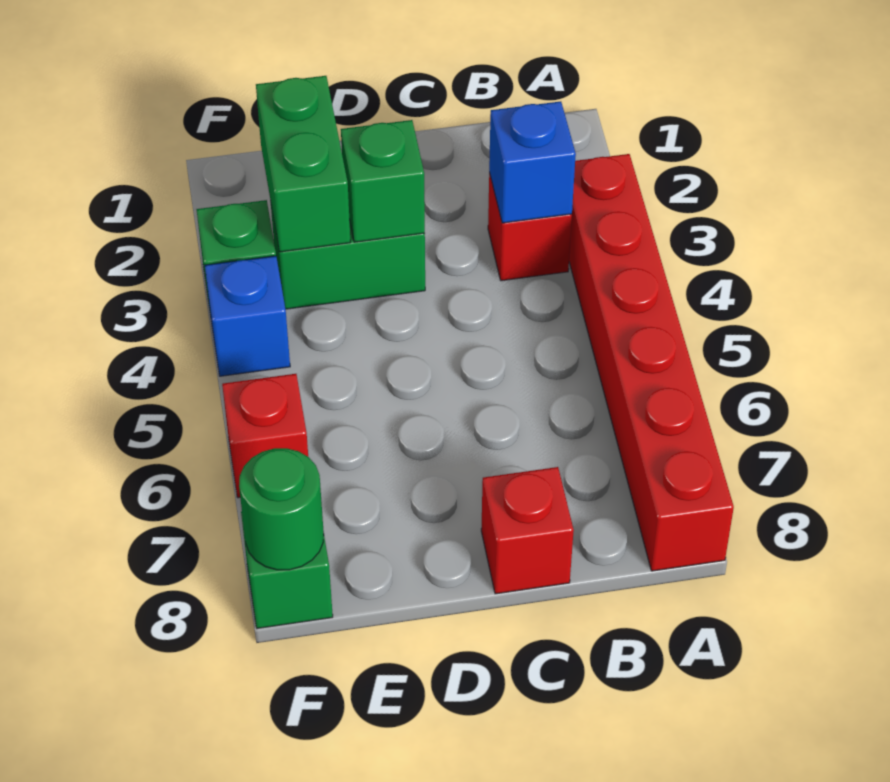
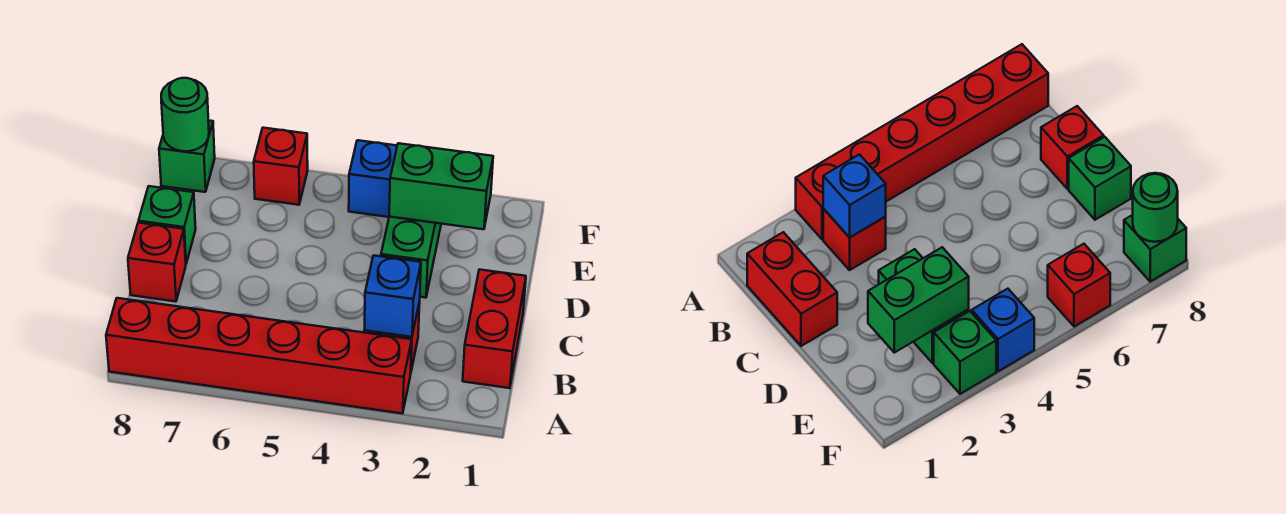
none -> red brick B1:C1 level 1
green brick D3 level 2 -> green brick D8 level 1

